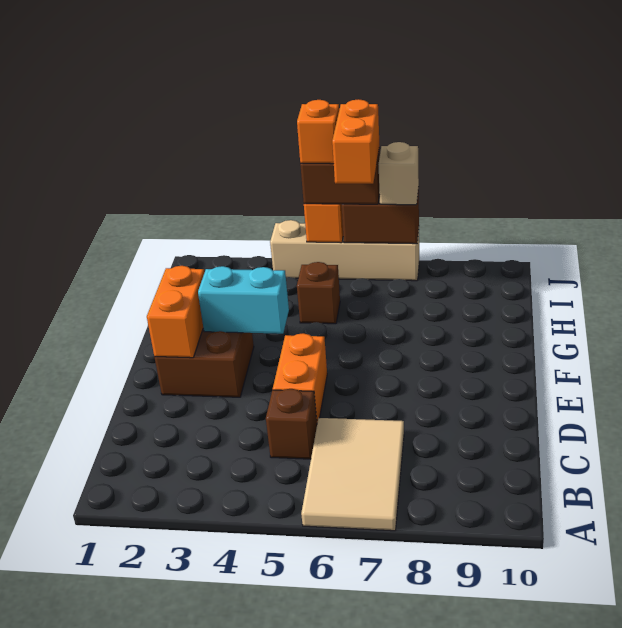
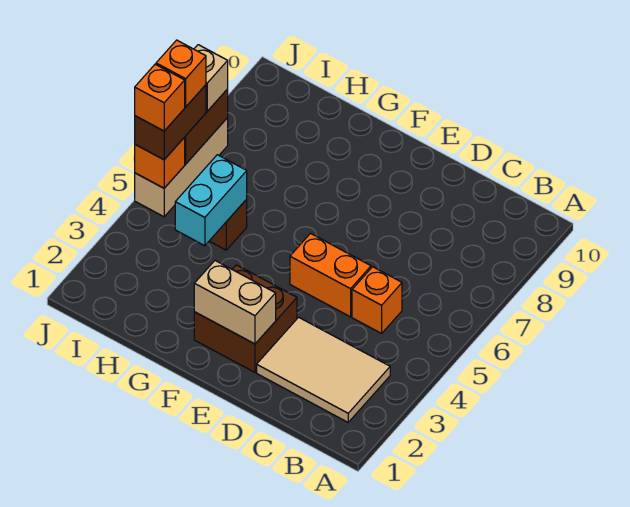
tan tile A6:C7 level 1 -> tan tile B2:D3 level 1
brown brick C5 level 1 -> orange brick C5 level 1
orange brick E2:F2 level 2 -> tan brick E2:F2 level 2
cyan brick F3:F4 level 2 -> cyan brick H4:H5 level 2
orange brick I6:J6 level 4 -> orange brick J6 level 4
tan brick J4:J7 level 1 -> tan brick J5:J7 level 1

